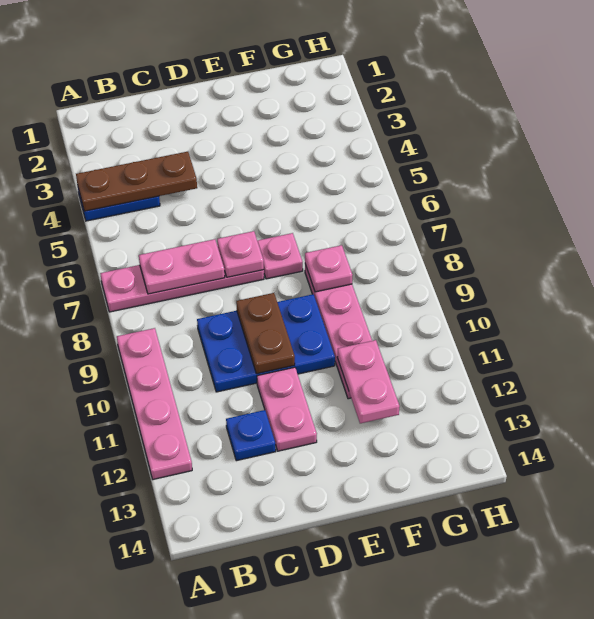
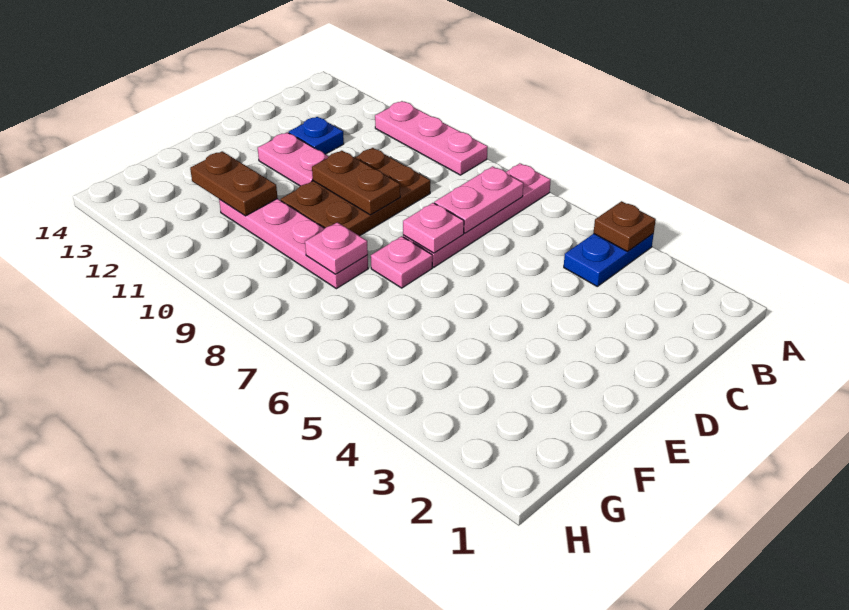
brown plate A4:C4 level 2 -> brown plate A4 level 2
pink plate A9:A12 level 1 -> pink plate A9:A11 level 1
blue plate C9:E10 level 1 -> brown plate C9:E10 level 1
pink plate F11:F12 level 2 -> brown plate F11:F12 level 2

